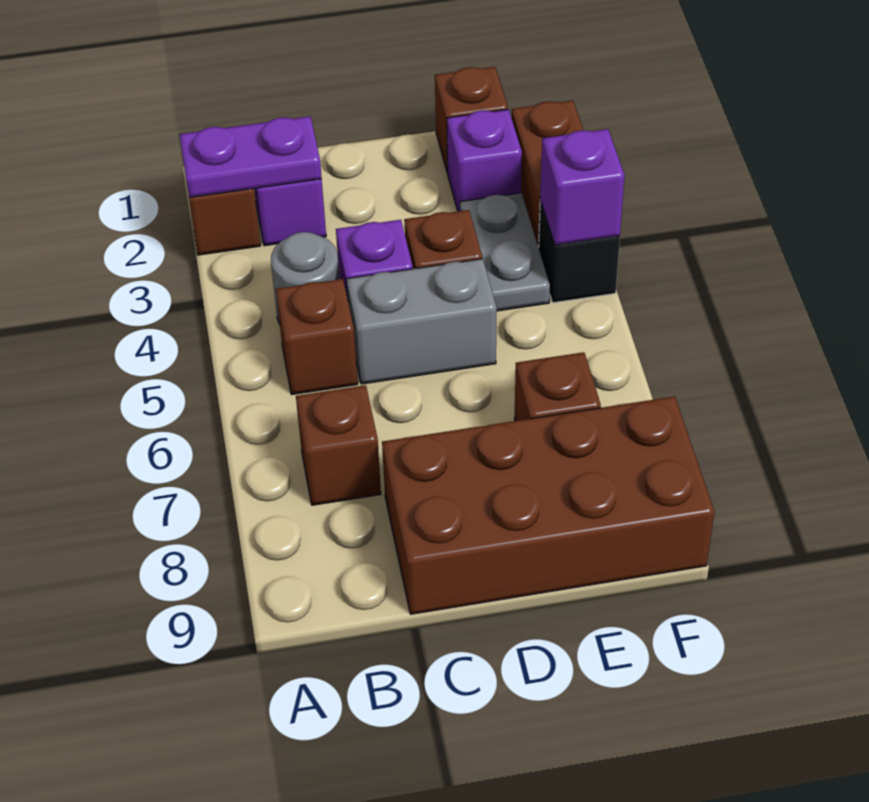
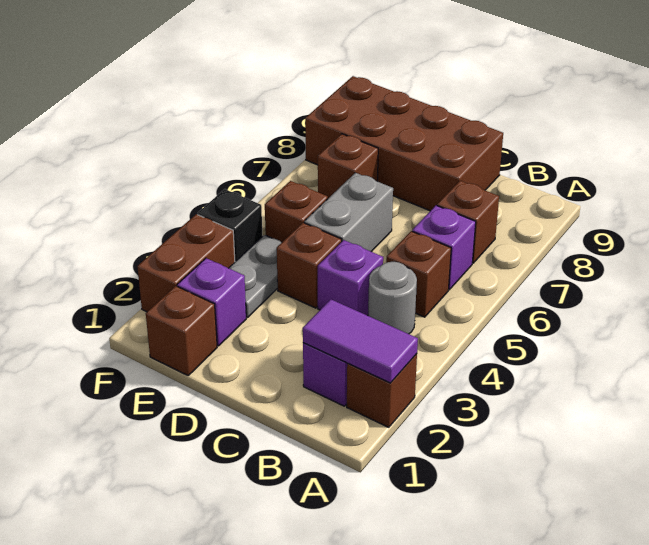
purple plate A2:B2 level 2 -> purple tile A2:B2 level 2
grey brick C5:D5 level 1 -> grey brick D5:D6 level 1
none -> brown brick E5 level 1
purple brick F4 level 2 -> purple brick B6 level 1

